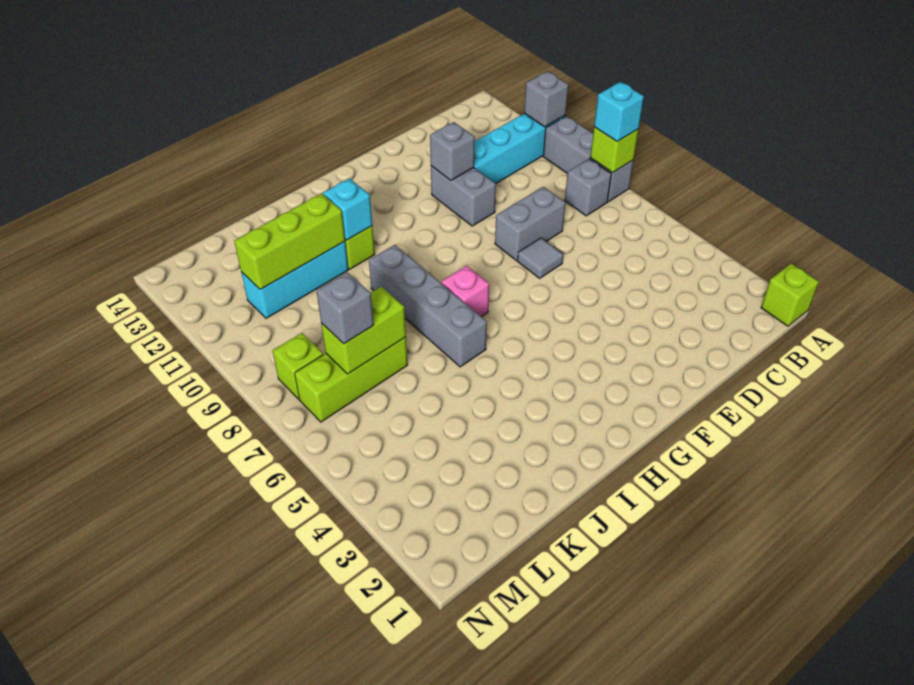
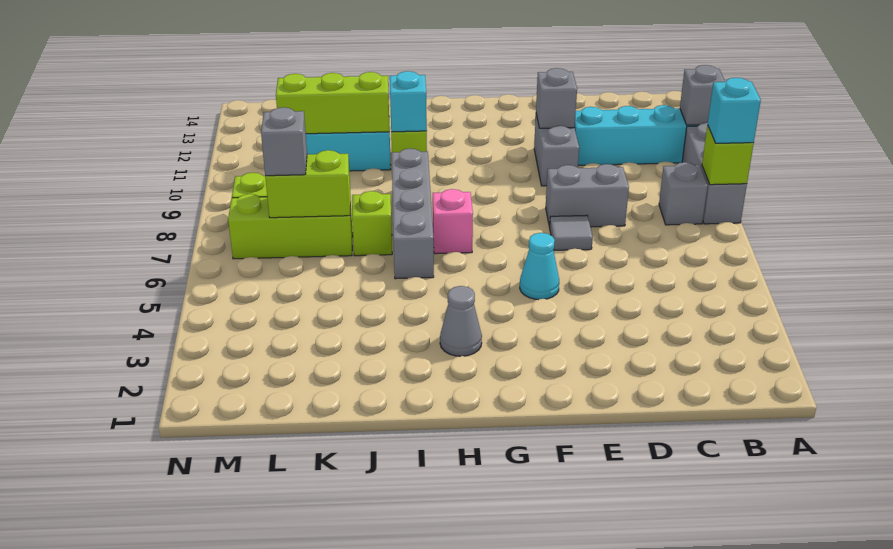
lime brick A1 level 1 -> lime brick J7 level 1
none -> cyan cone F5 level 1
none -> grey cone H3 level 1

